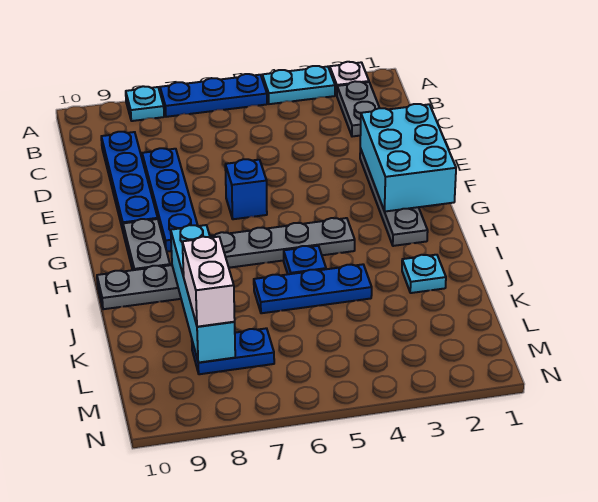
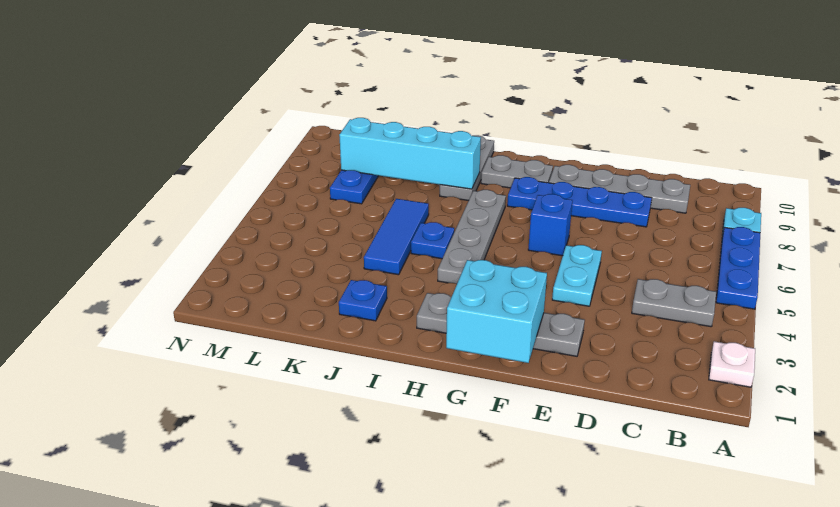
cyan plate A3:A4 level 1 -> cyan plate E4:E5 level 1
grey plate B2:C2 level 1 -> grey plate B4:C4 level 1
blue plate C9:F9 level 1 -> grey plate C9:F9 level 1
cyan brick E1:G2 level 2 -> cyan brick F1:G2 level 2
cyan plate J2 level 1 -> blue plate J2 level 1
blue plate J4:J6 level 1 -> blue tile J4:J6 level 1
white brick K8:L8 level 3 -> none

